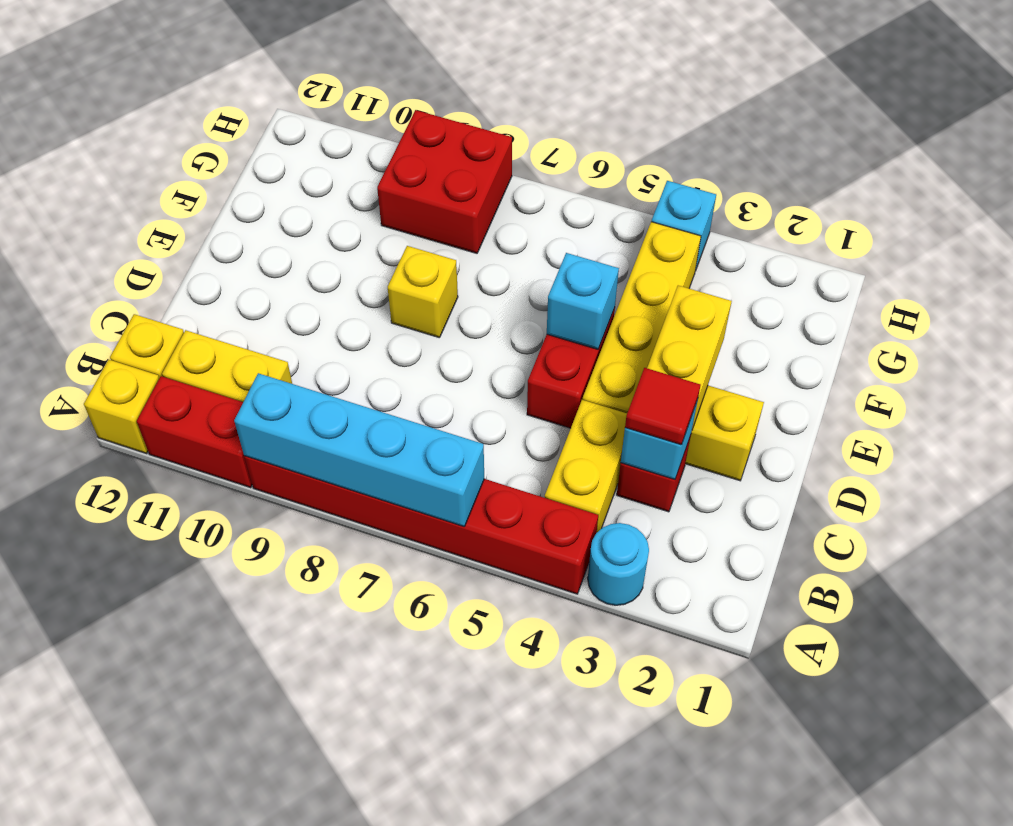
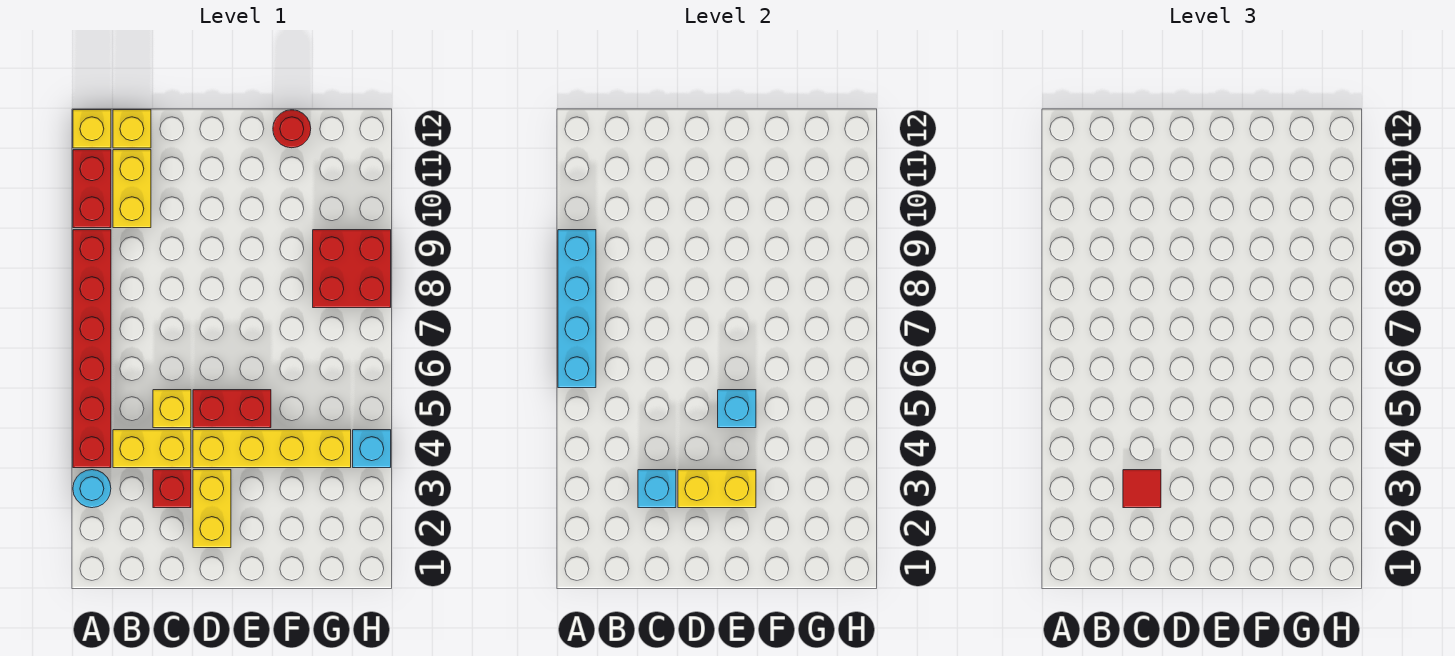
yellow brick E8 level 1 -> yellow brick C5 level 1
none -> red round brick F12 level 1

